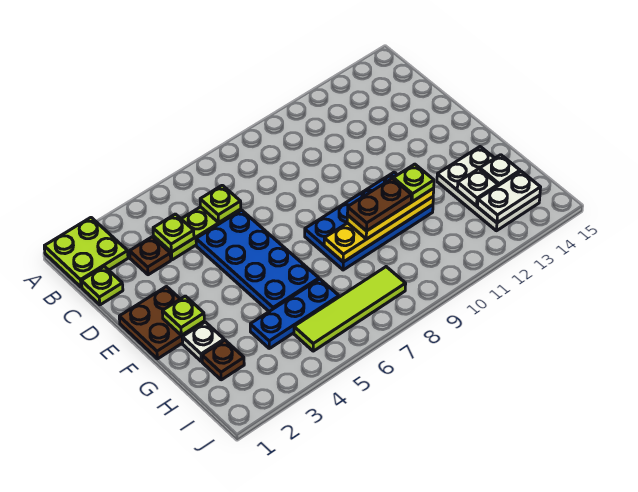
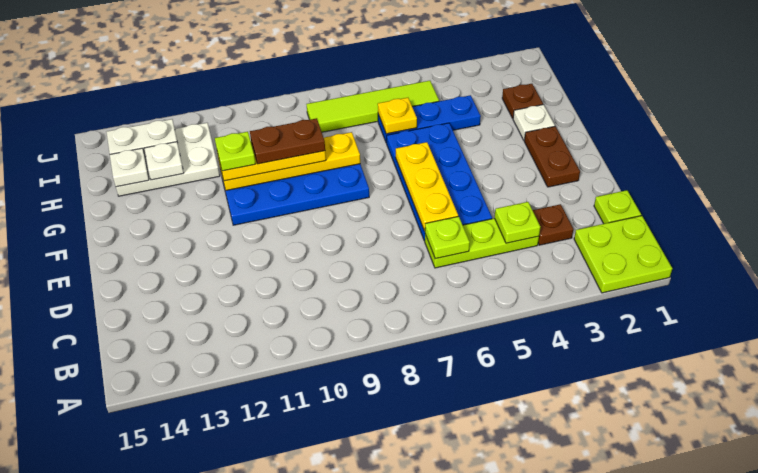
none -> yellow plate D6:F6 level 2
brown plate E1:F2 level 1 -> brown plate E2:F2 level 1
lime plate F2 level 2 -> none
white plate G13:I14 level 1 -> white plate H12:I14 level 1
none -> yellow plate H6 level 2

